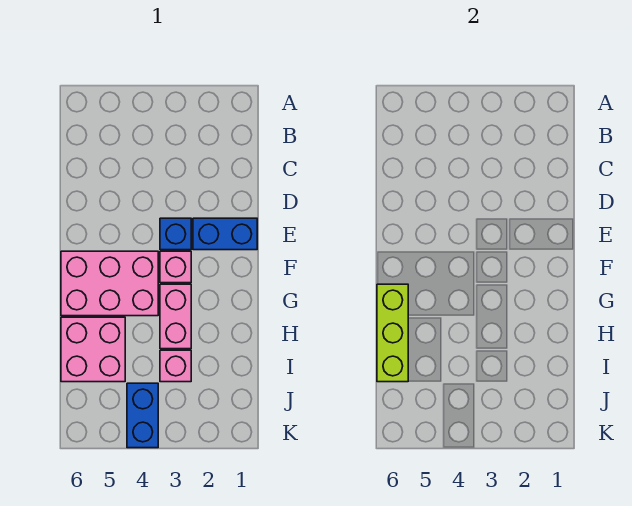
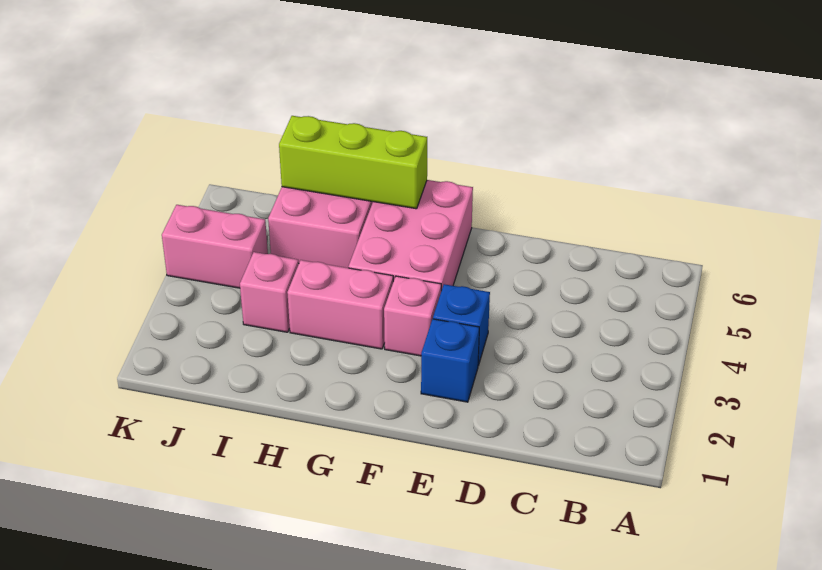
blue brick E1:E2 level 1 -> blue brick E2 level 1
blue brick J4:K4 level 1 -> pink brick J4:K4 level 1

